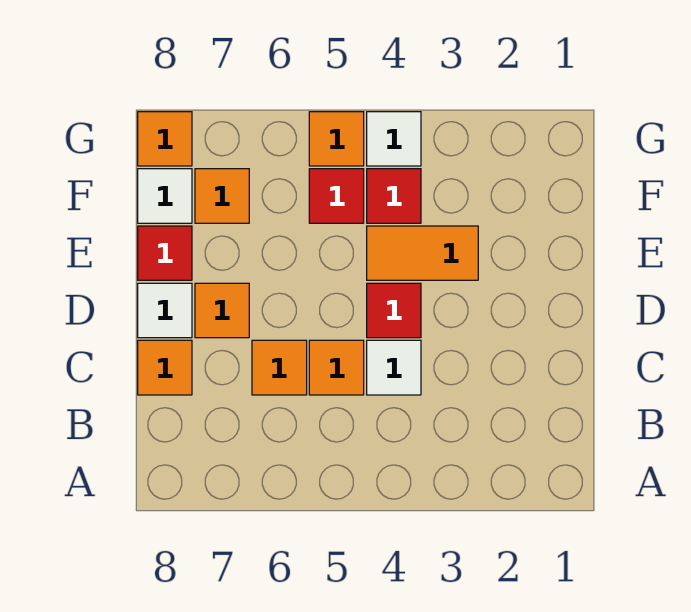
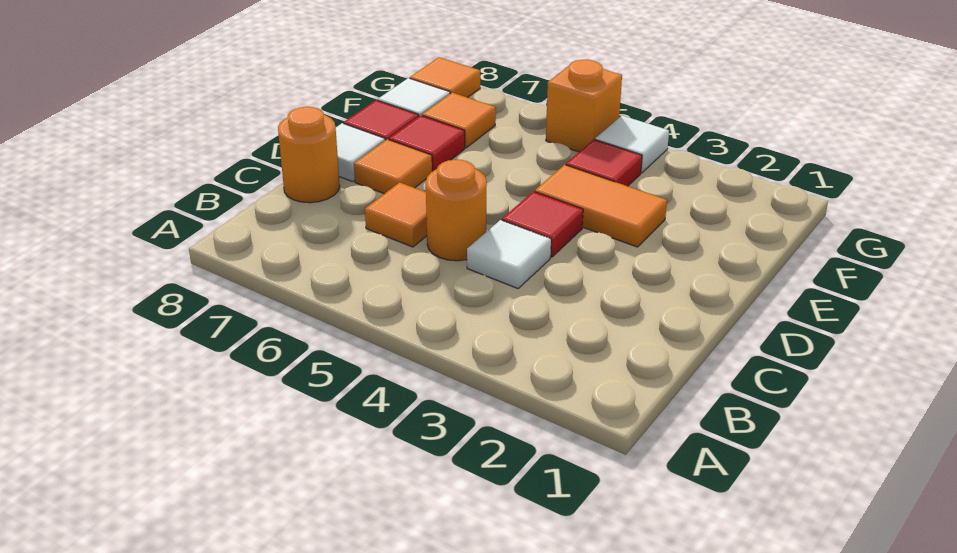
orange tile C5 level 1 -> orange round brick C5 level 1
orange tile C8 level 1 -> orange round brick C8 level 1
red tile F5 level 1 -> red tile E7 level 1
orange tile G5 level 1 -> orange brick G5 level 1

